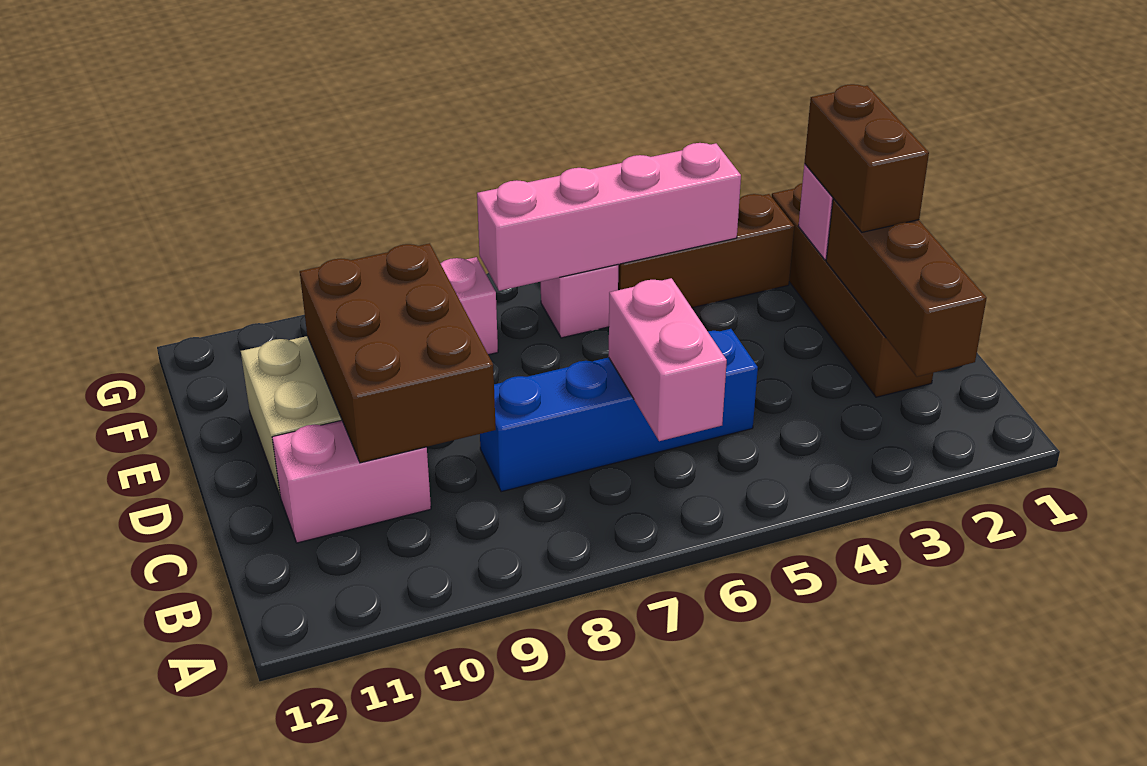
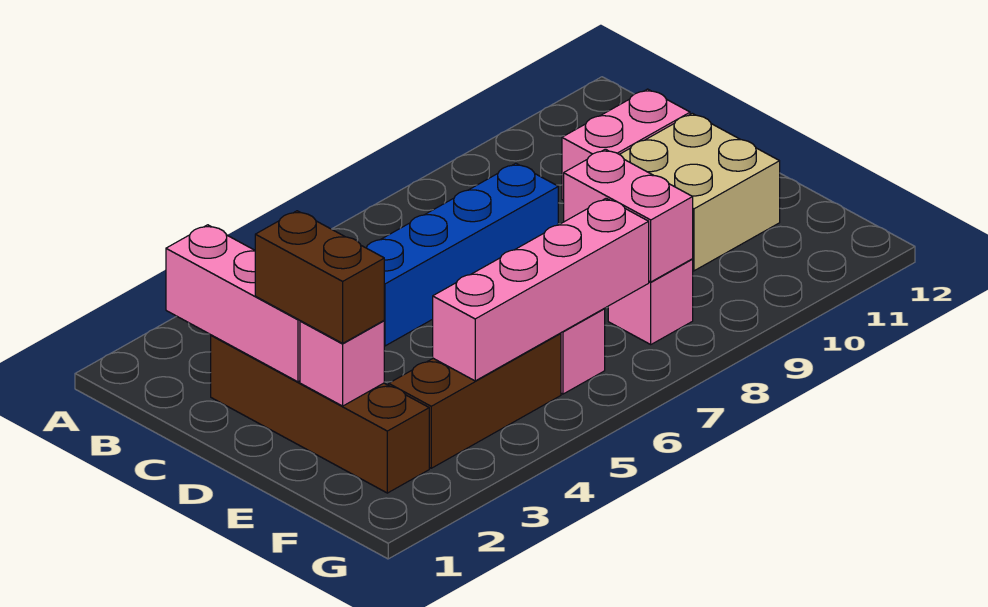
brown brick B2:D2 level 2 -> pink brick B2:D2 level 2
pink brick B6:C6 level 2 -> pink brick E8:F8 level 2
brown brick C9:E10 level 2 -> none

